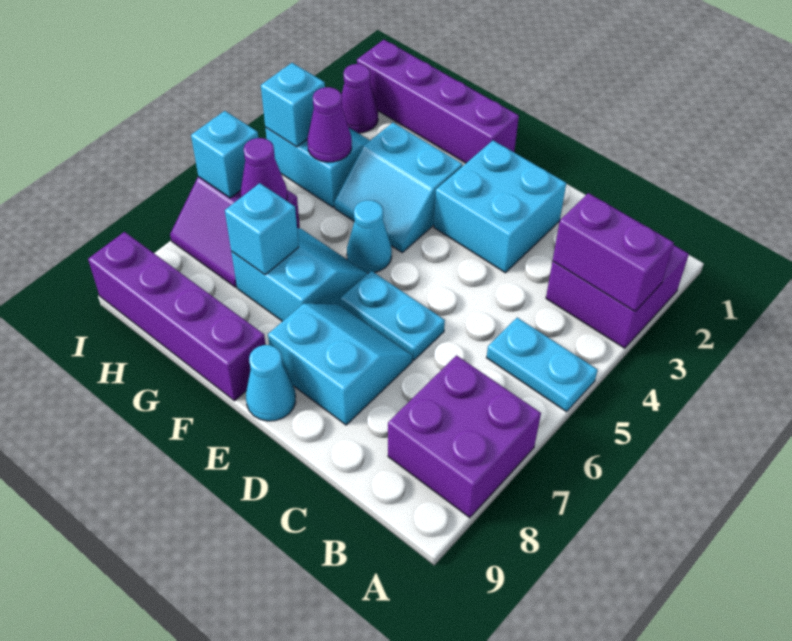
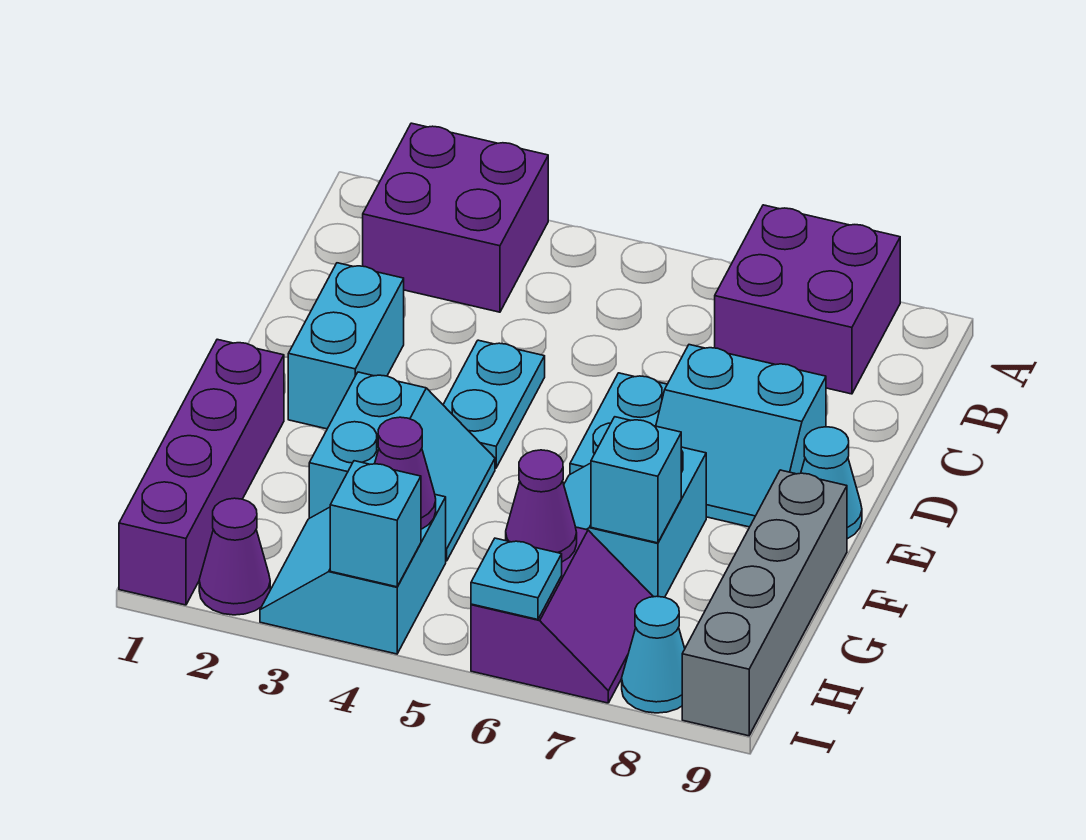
purple brick A3:B3 level 2 -> none
cyan plate A5:B5 level 1 -> cyan plate D4:E4 level 1
cyan brick D2:E3 level 1 -> cyan brick D2:E2 level 1
cyan slope D7:E8 level 1 top 8 -> cyan slope D7:E8 level 1 top D
cyan cone F5 level 1 -> cyan cone I8 level 1
purple brick F9:I9 level 1 -> grey brick F9:I9 level 1
cyan brick I6 level 2 -> cyan plate I6 level 2

